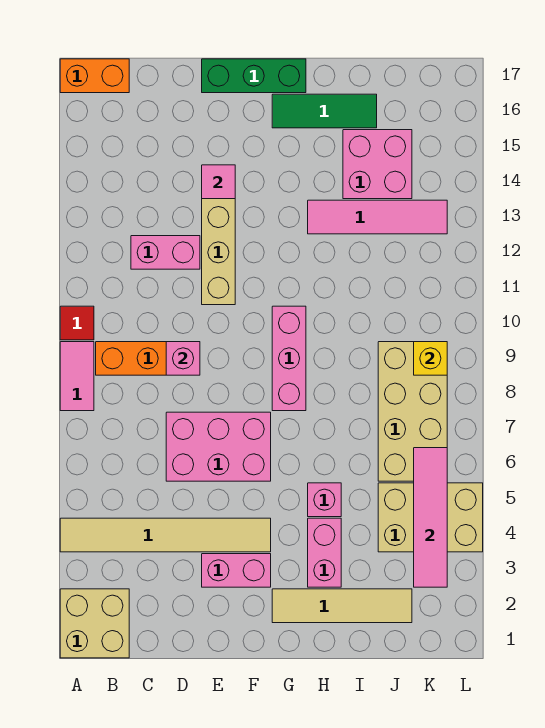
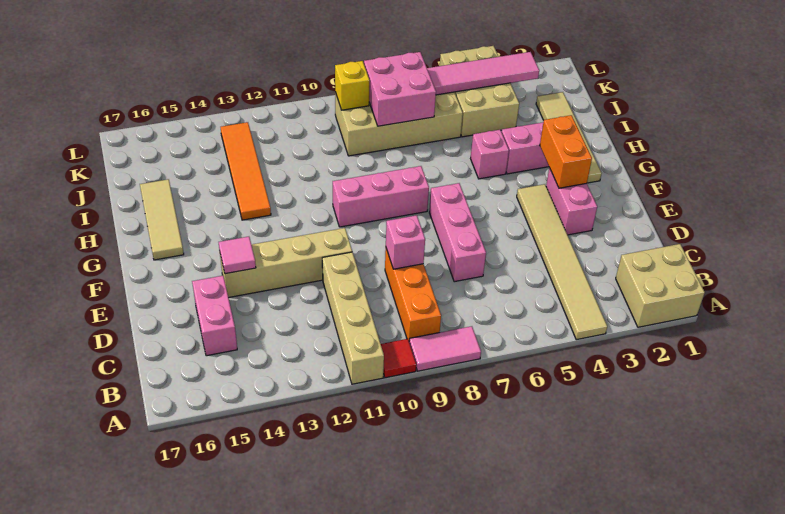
none -> tan brick A11:D11 level 1
orange brick A17:B17 level 1 -> orange brick F3:G3 level 2
pink brick C12:D12 level 1 -> pink brick C15:D15 level 1
pink brick D6:F7 level 1 -> pink brick D7:F7 level 1
green brick E17:G17 level 1 -> none
green tile G16:I16 level 1 -> tan tile G16:I16 level 1
pink tile H13:K13 level 1 -> orange tile H13:K13 level 1
pink brick I14:J15 level 1 -> pink brick J7:K8 level 2

